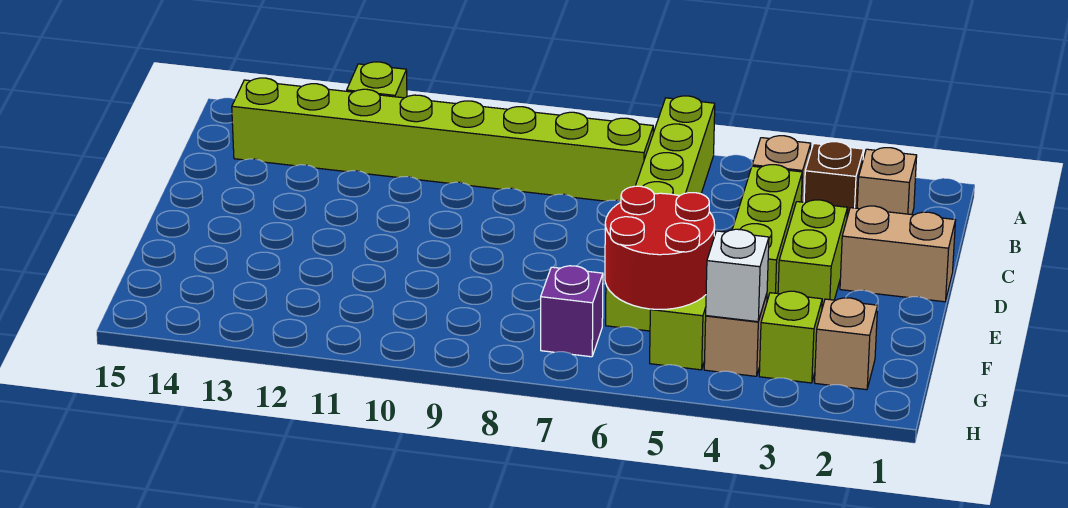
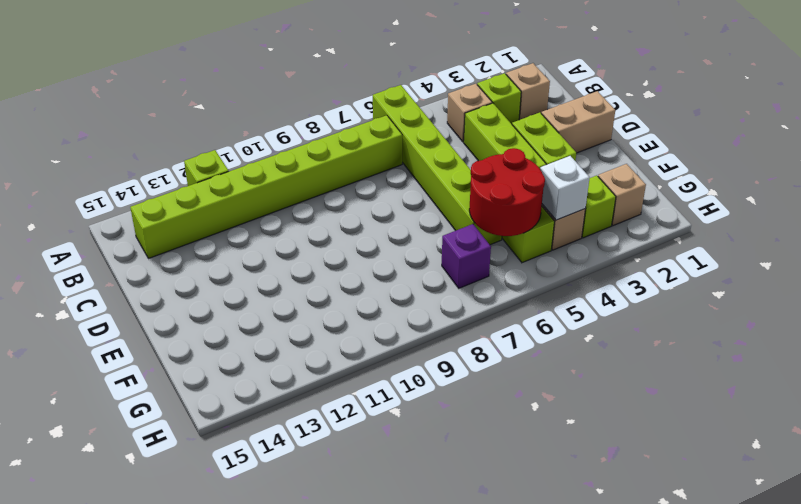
brown brick B3 level 1 -> lime brick B3 level 1

